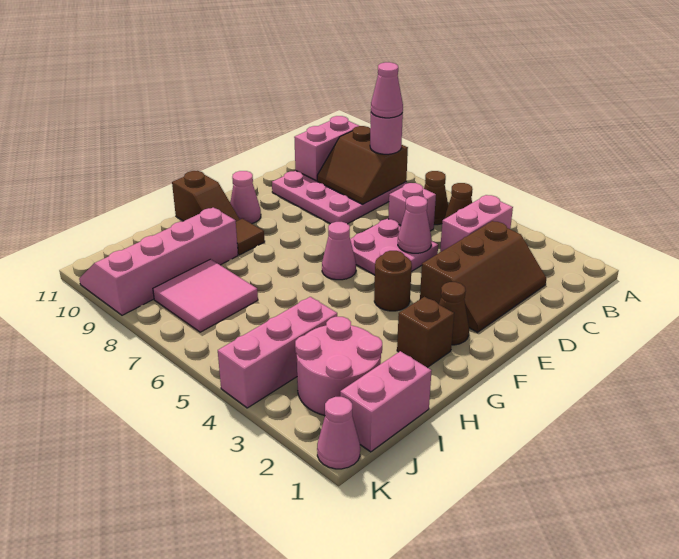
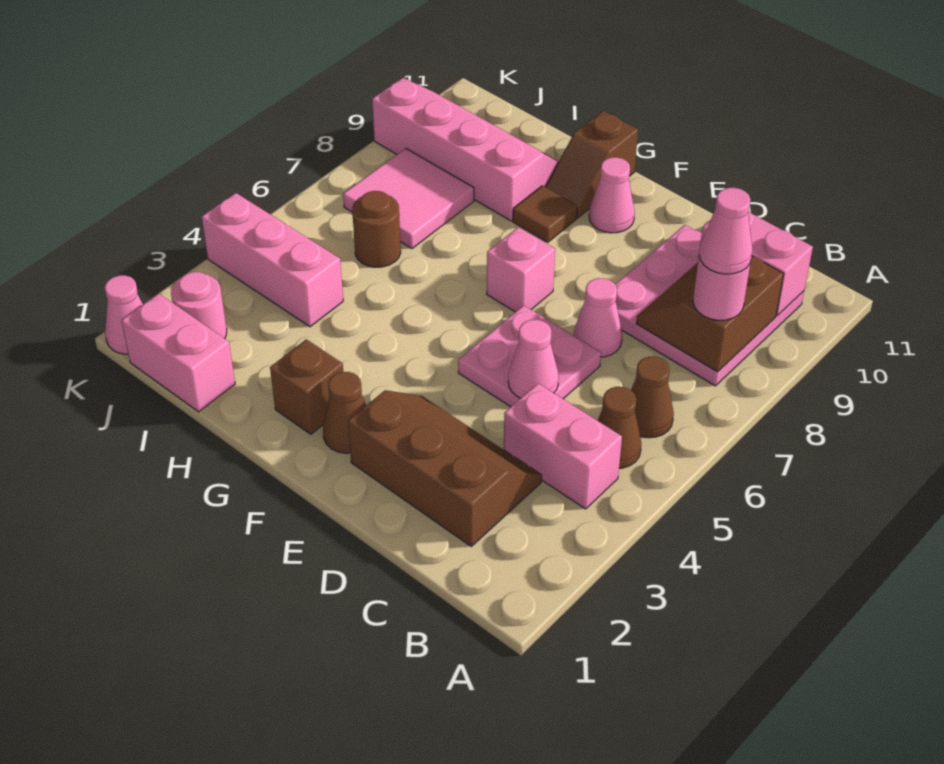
brown slope C2:E3 level 1 top 3 -> brown slope C2:E3 level 1 top 2
pink brick C6 level 1 -> pink brick F7 level 1
brown round brick F4 level 1 -> brown round brick I6 level 1
pink cone F6 level 1 -> pink cone D7 level 1
pink round brick I2:J3 level 1 -> pink round brick J2 level 1

